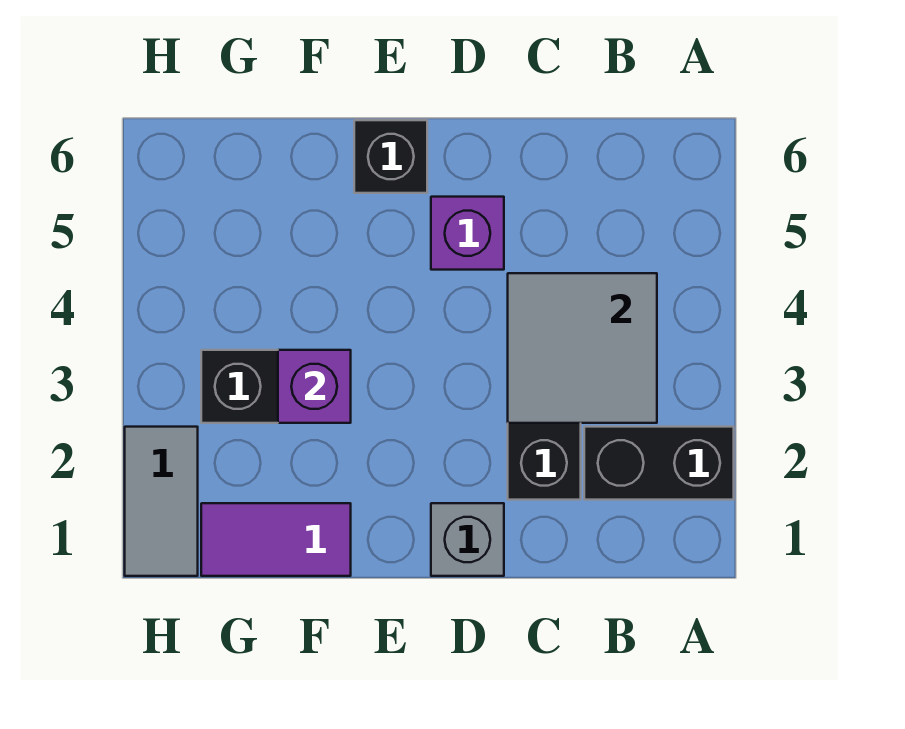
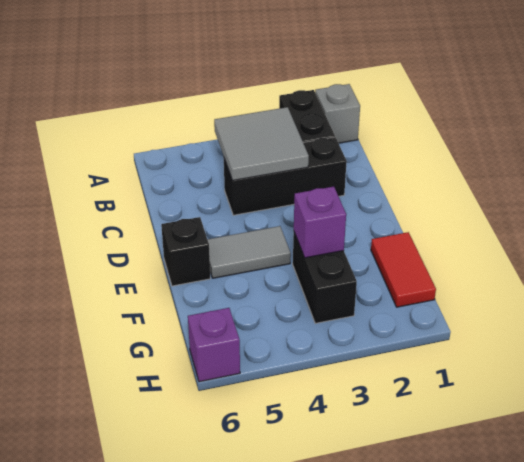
grey brick D1 level 1 -> grey brick A1 level 1
purple brick D5 level 1 -> purple brick H6 level 1
purple tile F1:G1 level 1 -> red tile F1:G1 level 1
grey tile H1:H2 level 1 -> grey tile E4:E5 level 1

